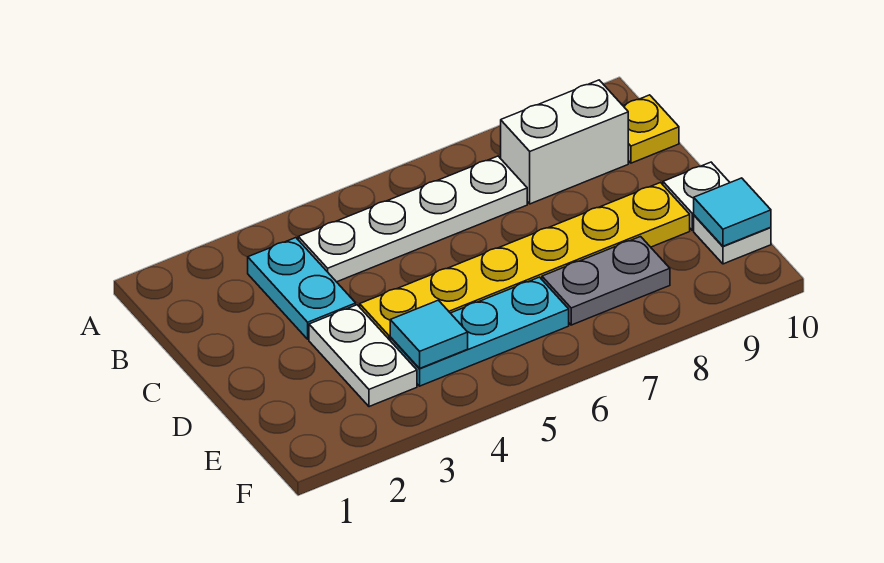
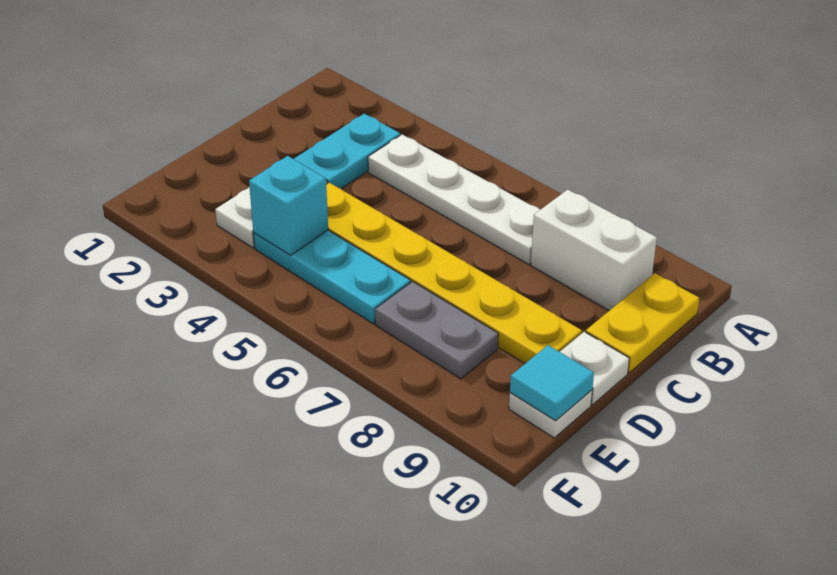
yellow plate B10 level 1 -> yellow plate B10:C10 level 1
cyan tile E4 level 2 -> cyan brick E4 level 2

